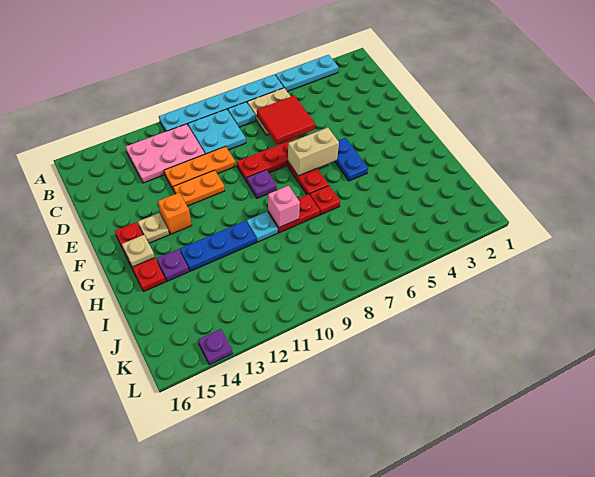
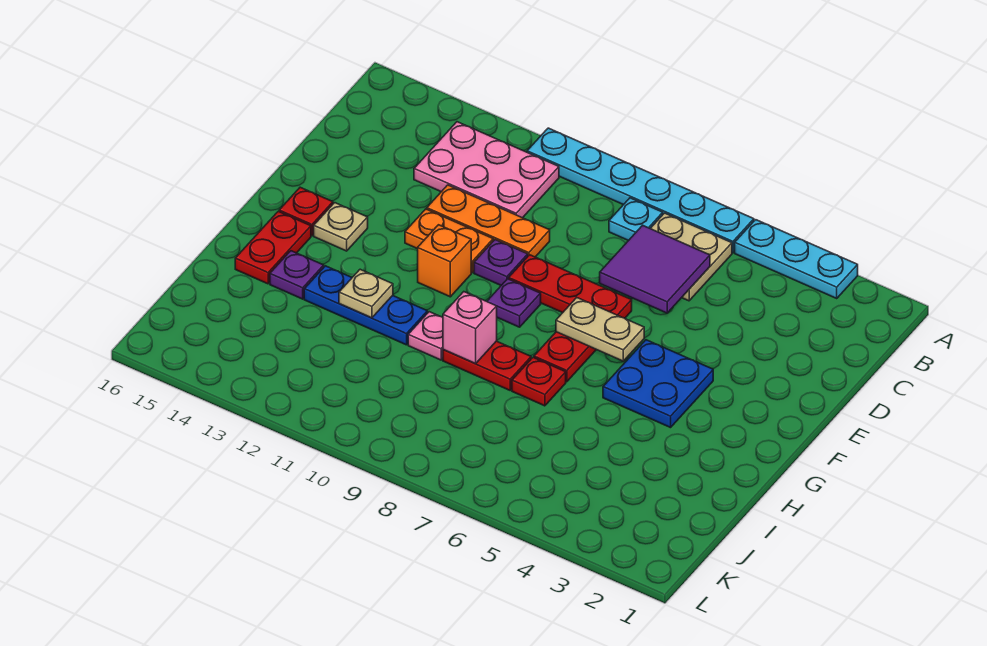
cyan plate B9:C10 level 1 -> none
red tile C6:D7 level 2 -> purple tile C6:D7 level 2
blue plate F5:G5 level 1 -> blue plate F4:G5 level 1
tan brick F6:F7 level 2 -> tan plate F6:F7 level 2
orange brick F13 level 1 -> orange brick F11 level 1
tan plate G15 level 2 -> tan plate H12 level 2
cyan plate H10 level 1 -> pink plate H10 level 1
purple plate L14 level 1 -> purple plate E10 level 1

